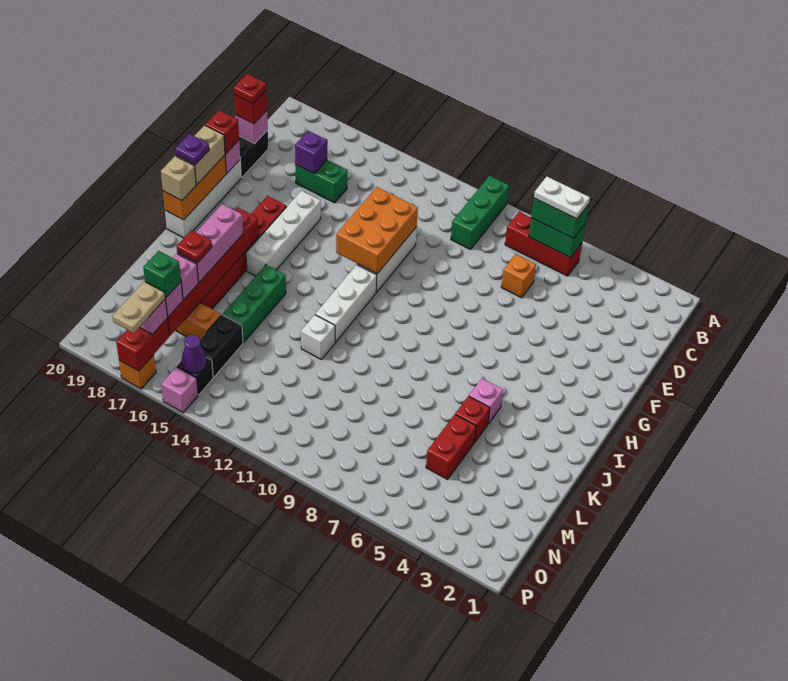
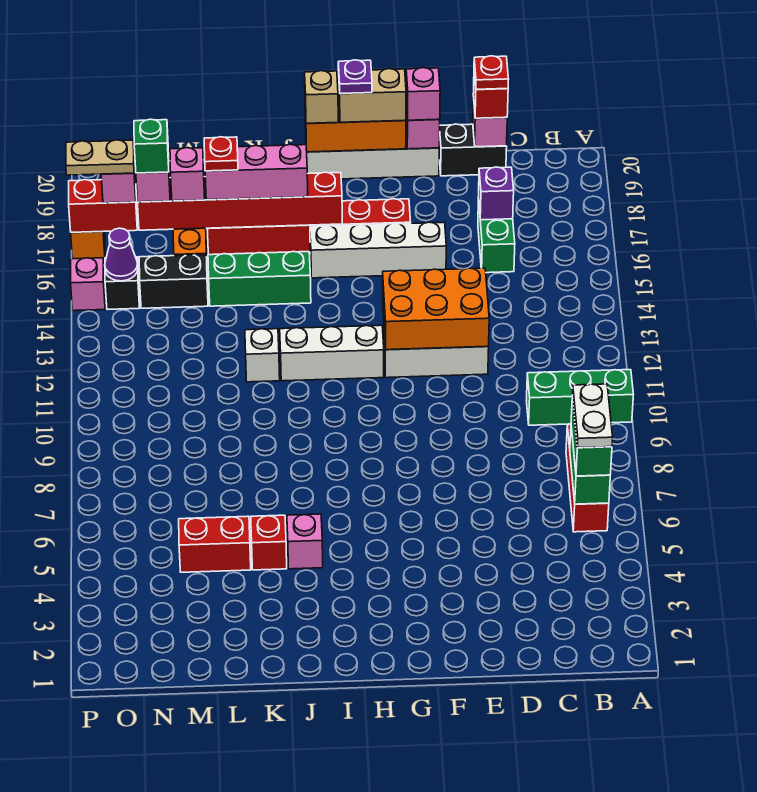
orange brick D7 level 1 -> none
red brick F20 level 3 -> pink brick F20 level 3

